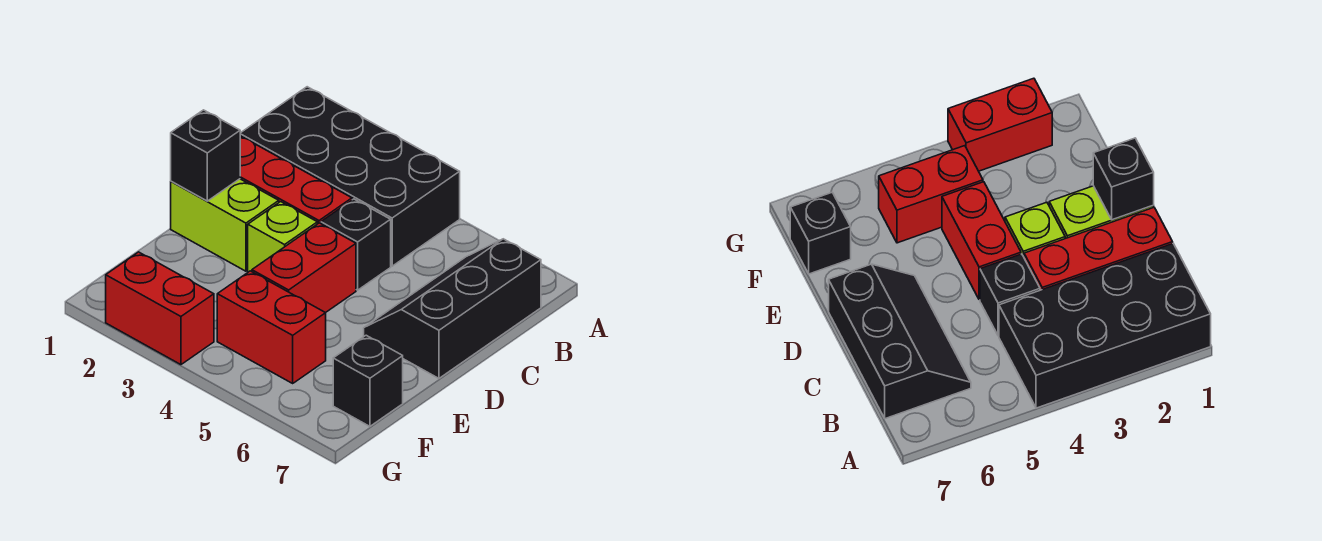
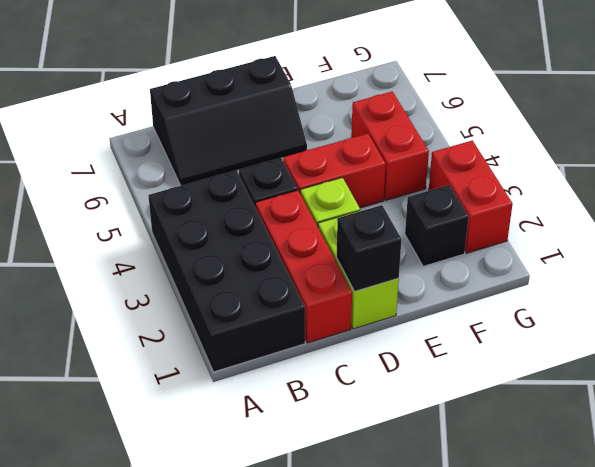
black brick F7 level 1 -> black brick F2 level 1

